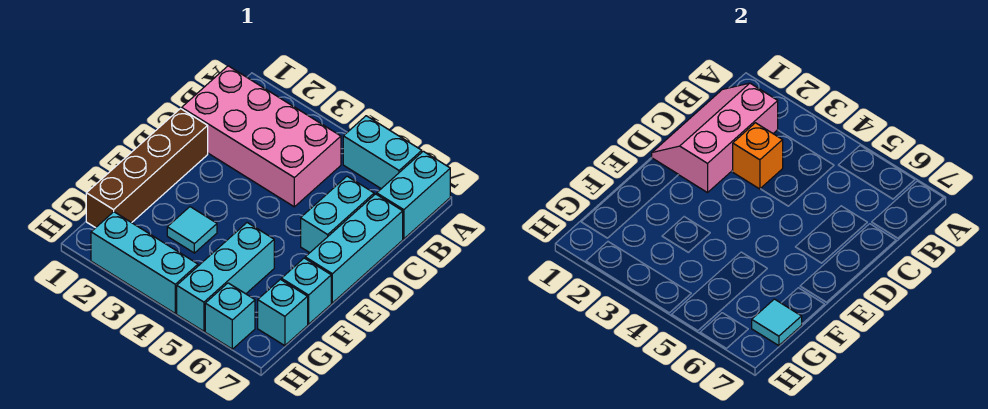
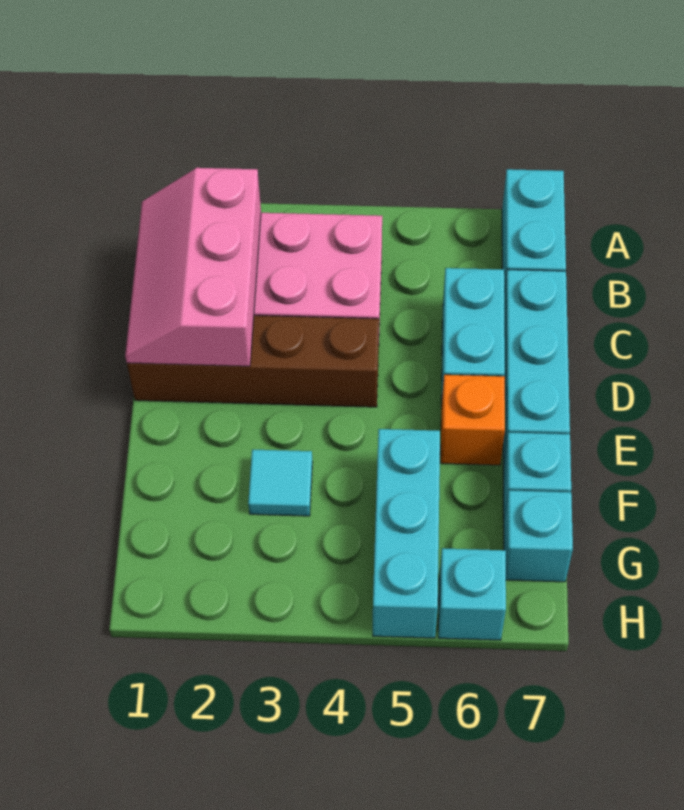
cyan brick A5:A6 level 1 -> none
orange brick C3 level 2 -> orange brick E6 level 1
brown brick D1:G1 level 1 -> brown brick D1:D4 level 1
cyan tile G7 level 2 -> none
cyan brick H2:H4 level 1 -> none

